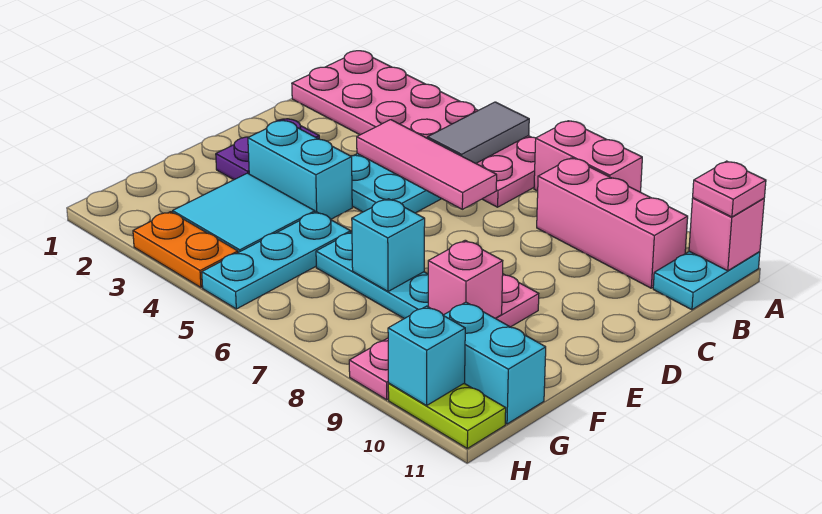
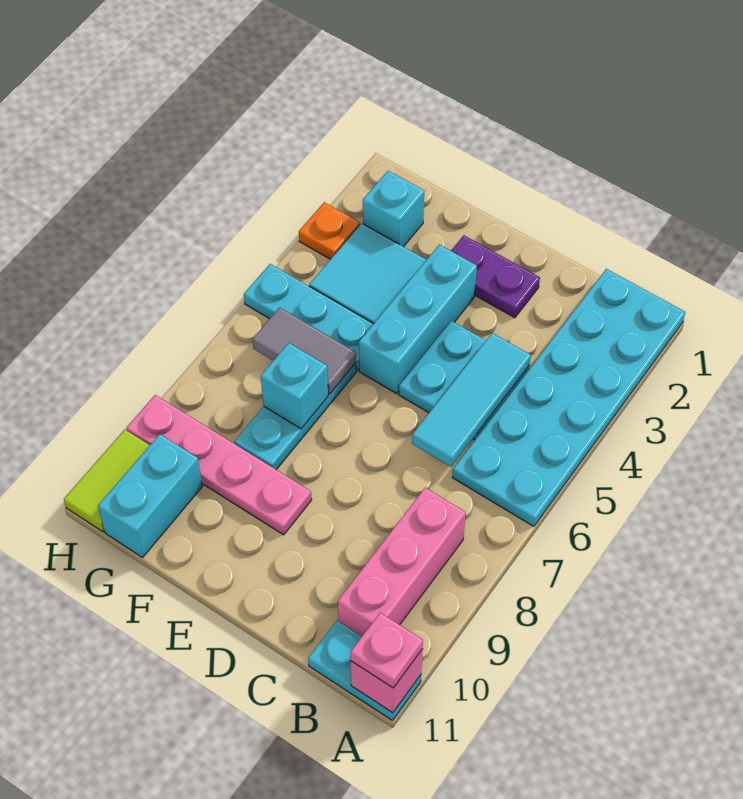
pink plate A1:B6 level 1 -> cyan plate A1:B6 level 1
grey tile A5:B5 level 2 -> grey tile F6:G6 level 2
pink brick A7:A8 level 1 -> none
pink tile C4:C6 level 2 -> cyan tile C4:C6 level 2
cyan brick E3:E4 level 1 -> cyan brick E3:E5 level 1
pink brick F9 level 2 -> none
orange plate H3:H4 level 1 -> orange plate H3 level 1
lime plate H10:H11 level 1 -> lime tile H10:H11 level 1
cyan brick H10 level 2 -> cyan brick G2 level 1

